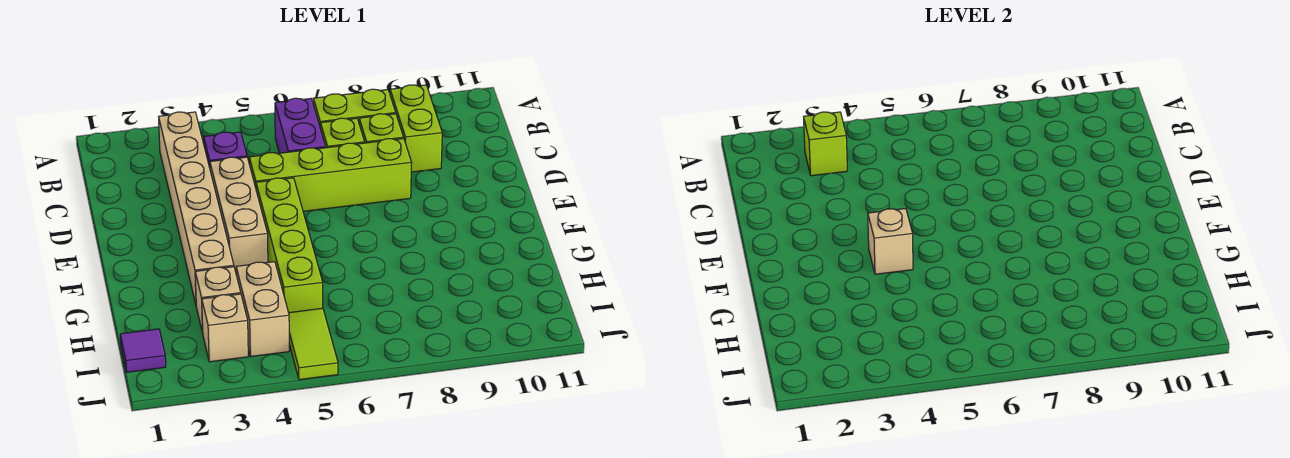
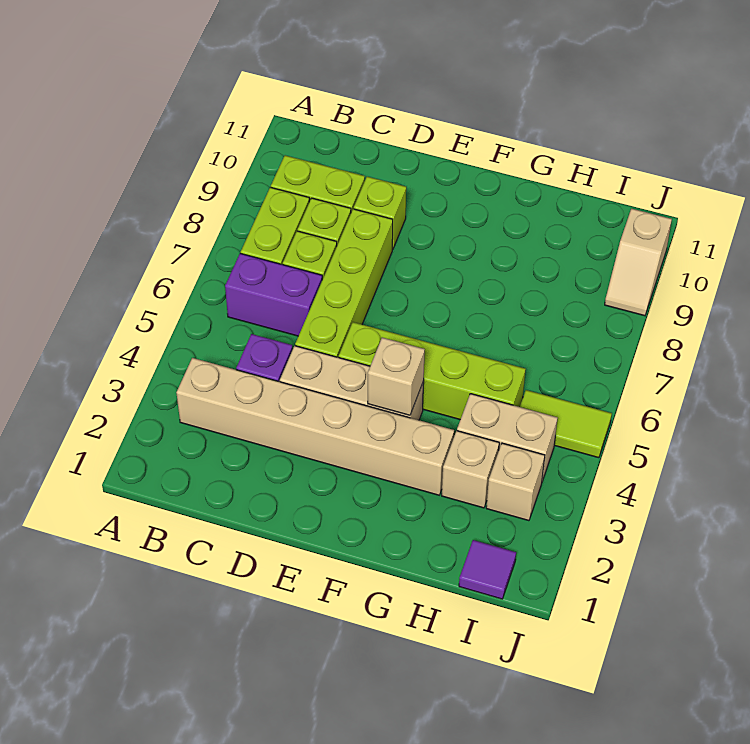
lime brick B3 level 2 -> lime brick D9 level 1
none -> tan slope J9:J10 level 1 top 10

